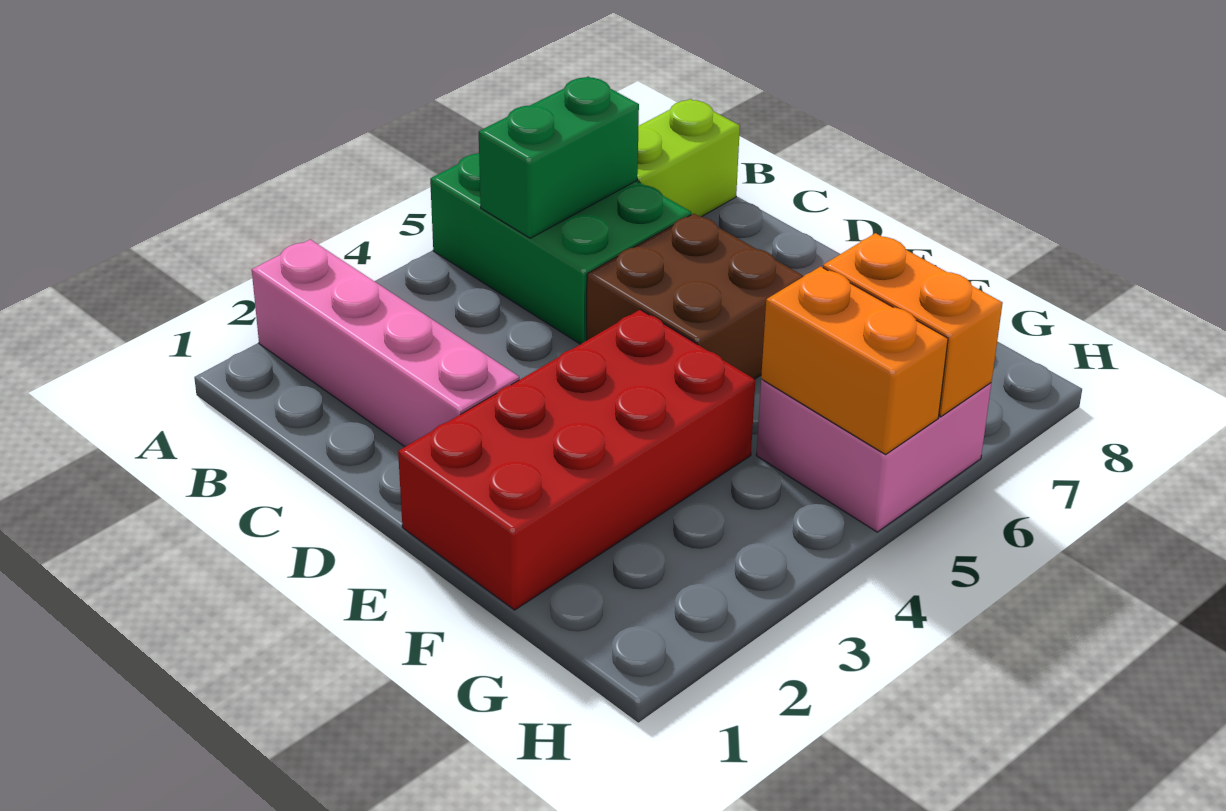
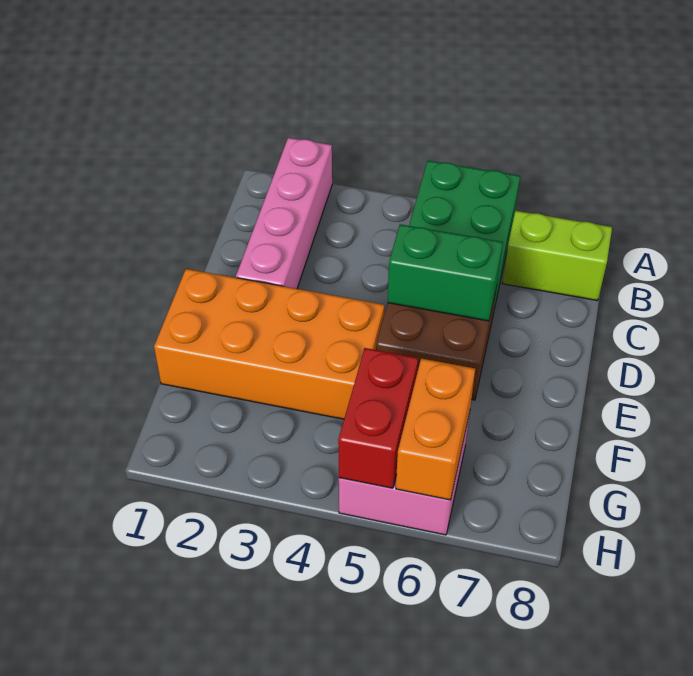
green brick B5:B6 level 2 -> green brick D5:D6 level 2
red brick E1:F4 level 1 -> orange brick E1:F4 level 1
orange brick G5:H5 level 2 -> red brick G5:H5 level 2

